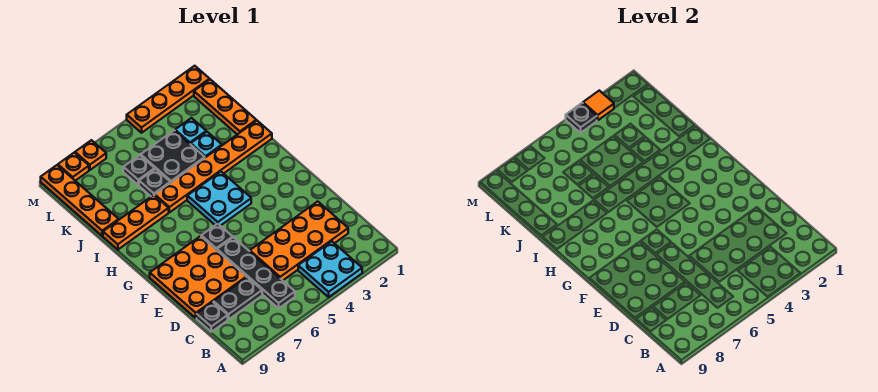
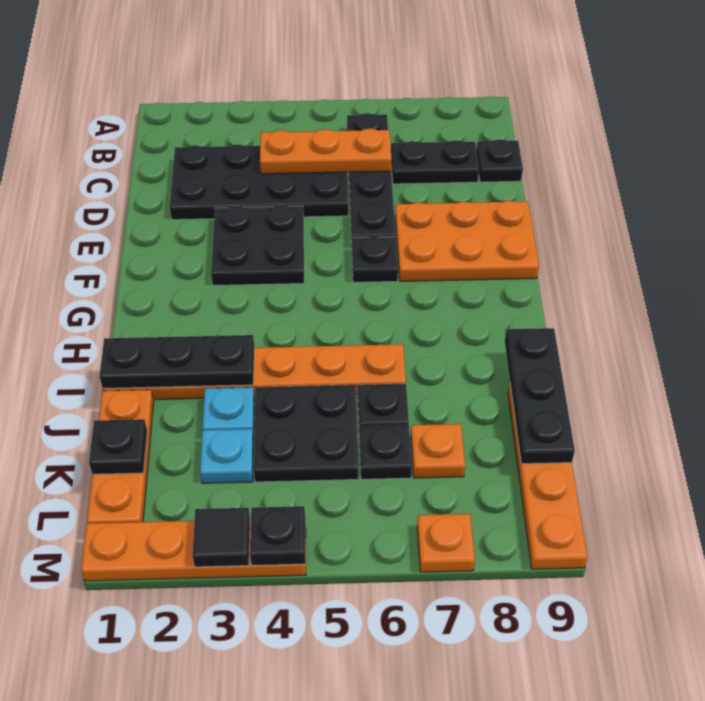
cyan plate A3:B4 level 1 -> none
orange plate C2:D5 level 1 -> black plate C2:D5 level 1
orange plate D7:F9 level 1 -> orange plate E7:F9 level 1
none -> black plate E3:F4 level 1
cyan plate G4:H5 level 1 -> none
none -> black plate I1:I3 level 2
orange plate I7:I9 level 1 -> orange plate C4:C6 level 2
none -> black plate I9:K9 level 2
none -> black plate K1 level 2
orange tile M3 level 2 -> black tile M3 level 2
orange plate M8 level 1 -> orange plate K7 level 1

